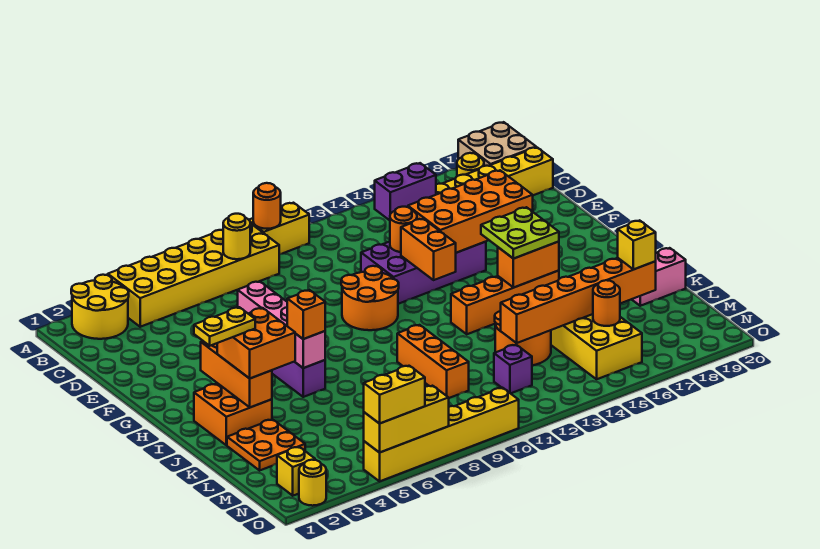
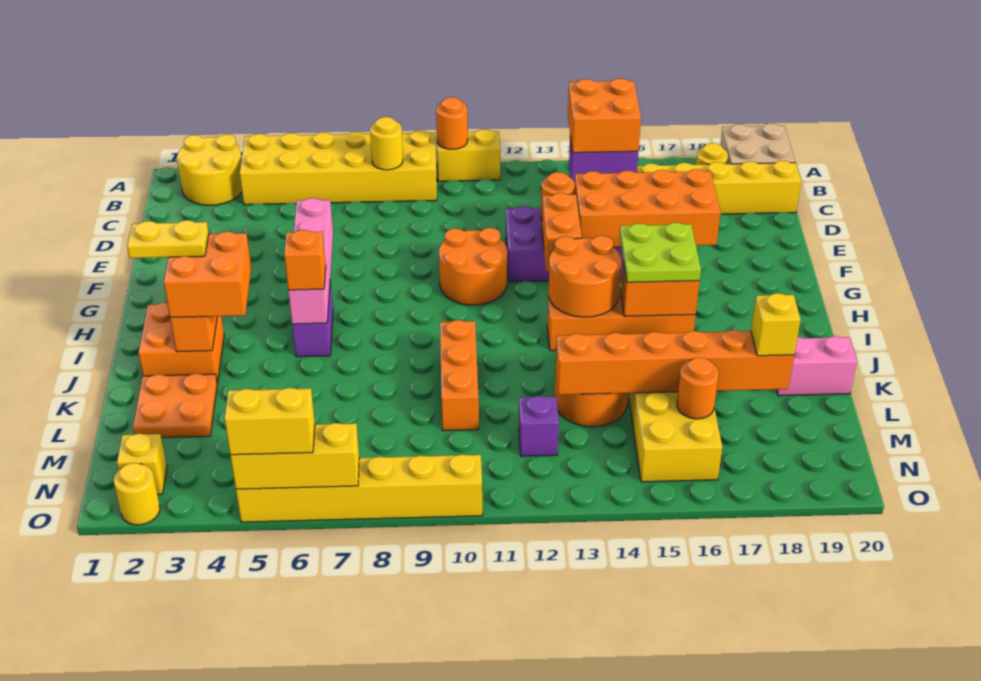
none -> orange brick B14:C15 level 3
none -> orange round brick H13:I14 level 2

